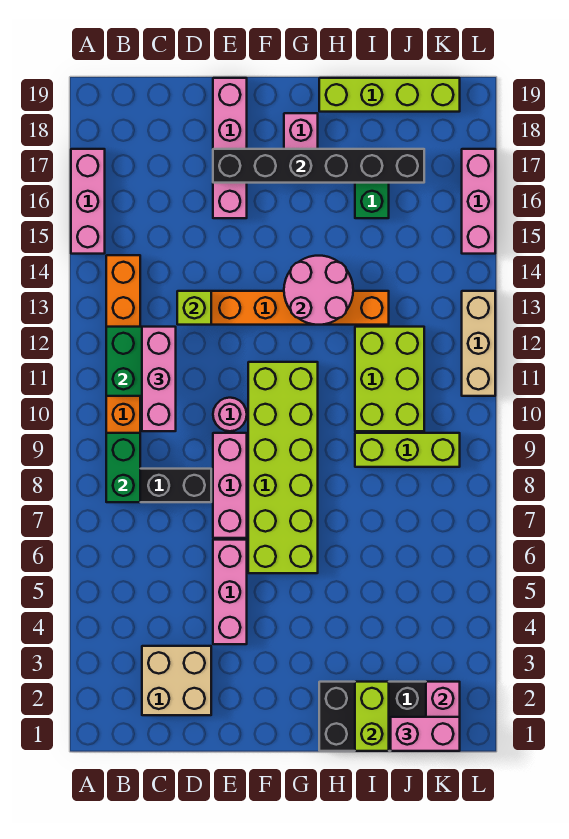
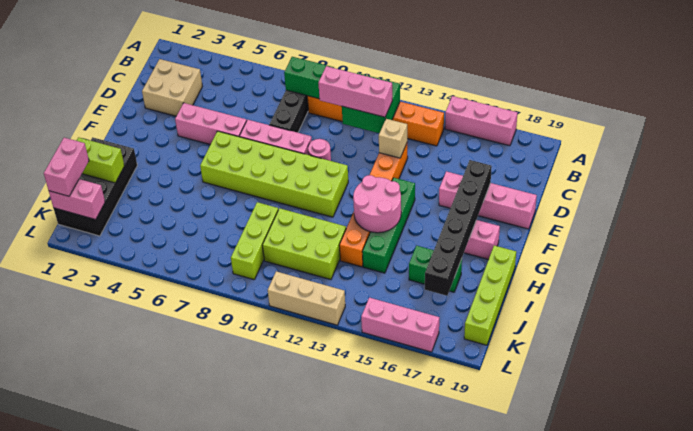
lime brick D13 level 2 -> tan brick D13 level 2
none -> green brick F14:I14 level 1

